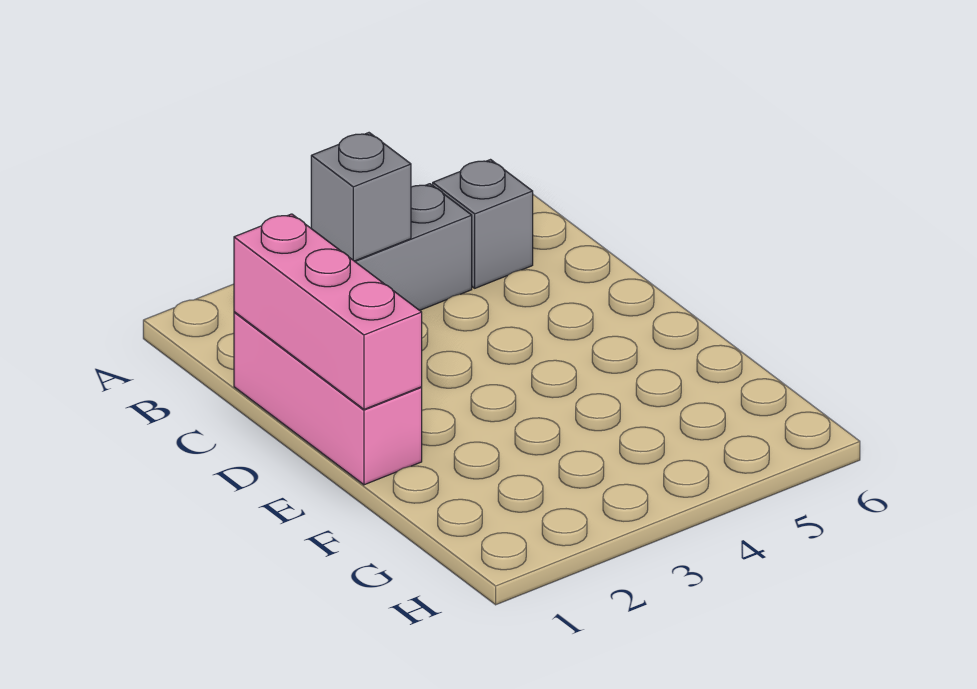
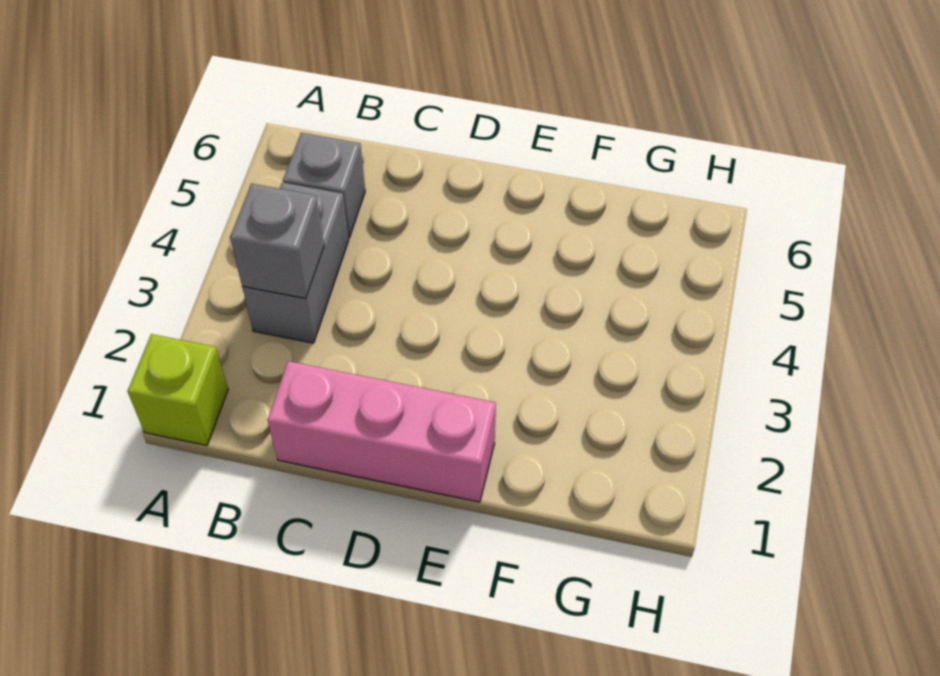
none -> lime brick A1 level 1
pink brick C1:E1 level 2 -> none

